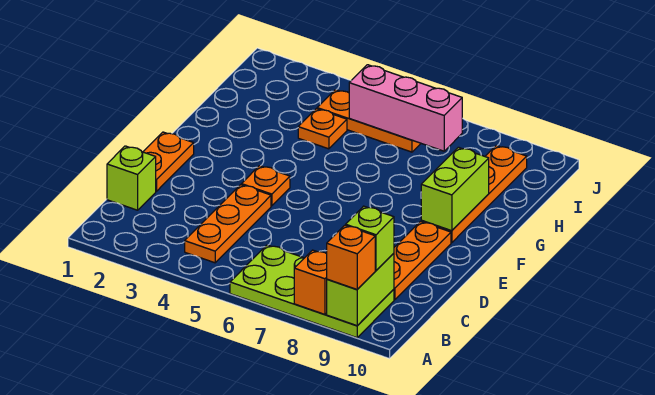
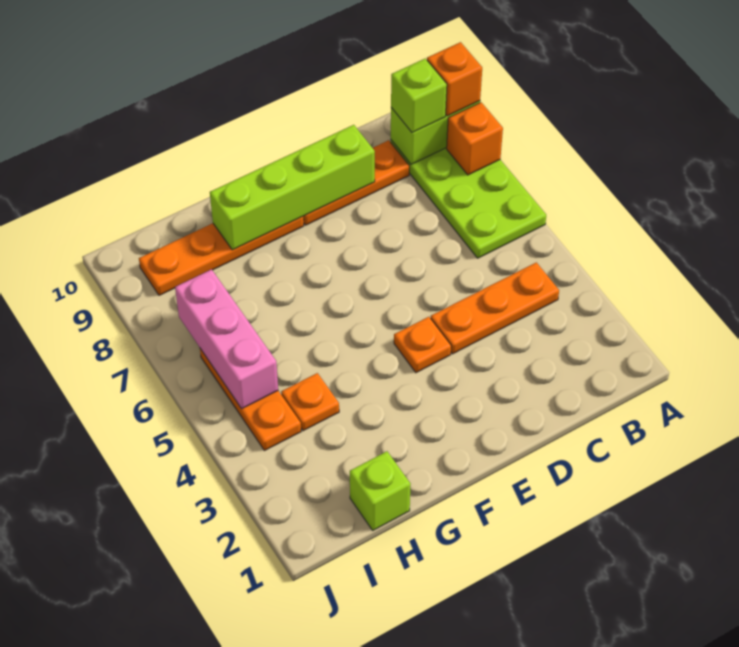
lime brick C1 level 1 -> lime brick H1 level 1
orange plate D1:E1 level 1 -> none
lime brick F9:G9 level 2 -> lime brick D9:G9 level 2

